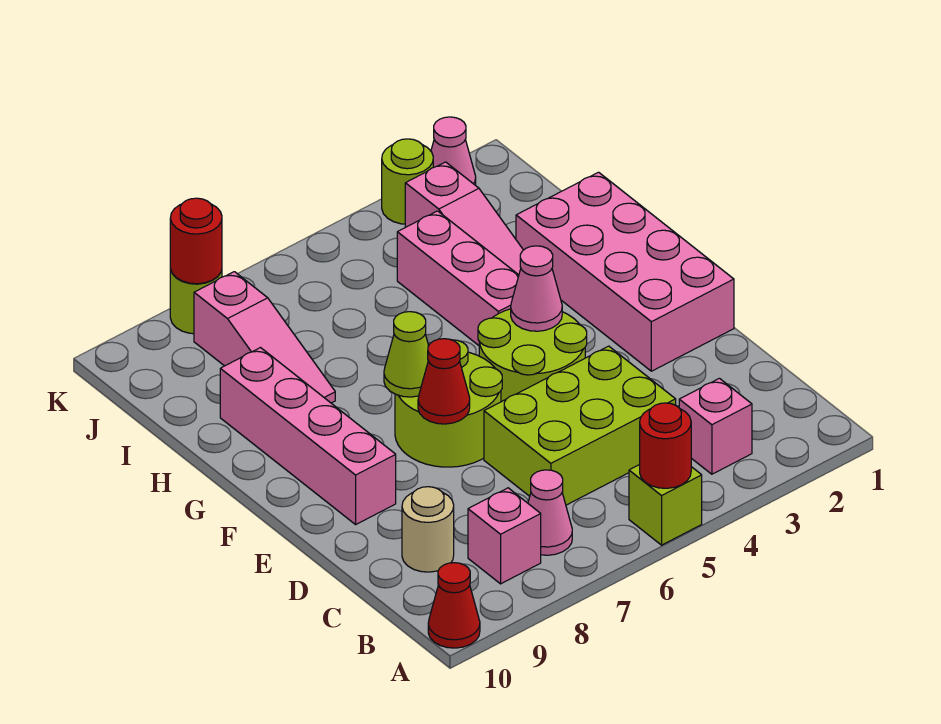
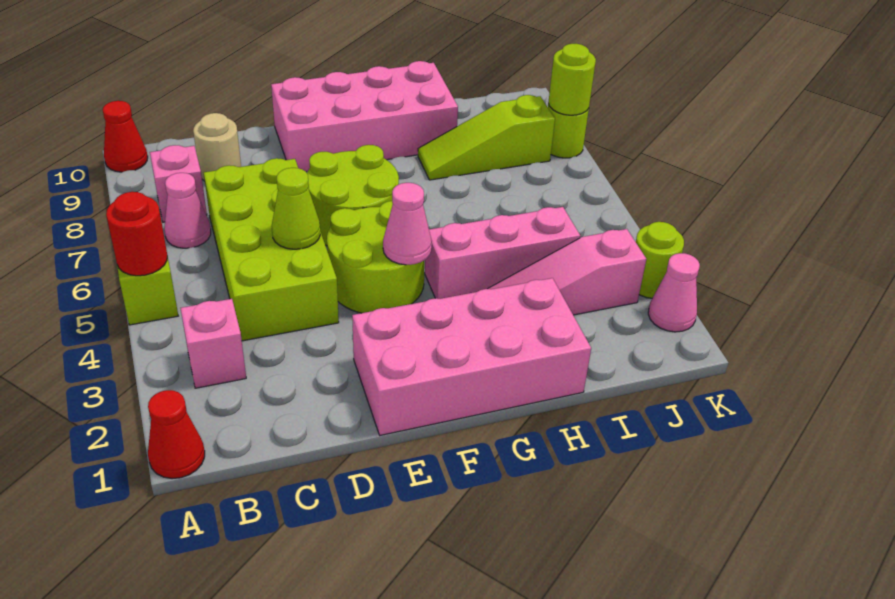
lime brick C4:D6 level 1 -> lime brick C4:D7 level 1
red cone E7 level 2 -> red cone A1 level 1
pink brick E9:H9 level 1 -> pink brick E9:H10 level 1
lime cone F7 level 2 -> lime cone D5 level 2
pink slope H8:J8 level 1 top J -> lime slope H8:J8 level 1 top J
red round brick K8 level 2 -> lime round brick K8 level 2

